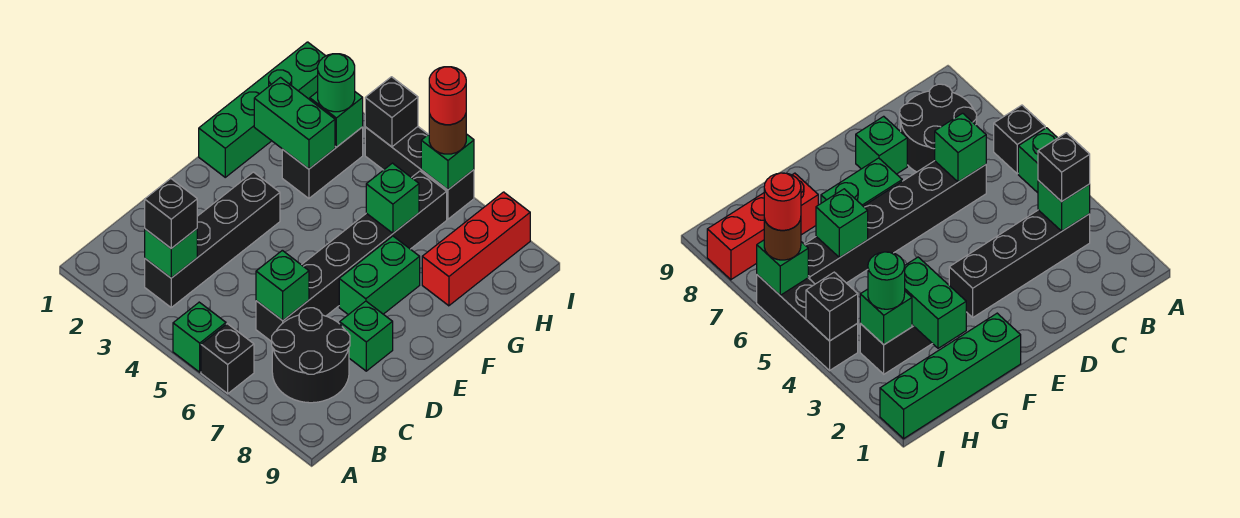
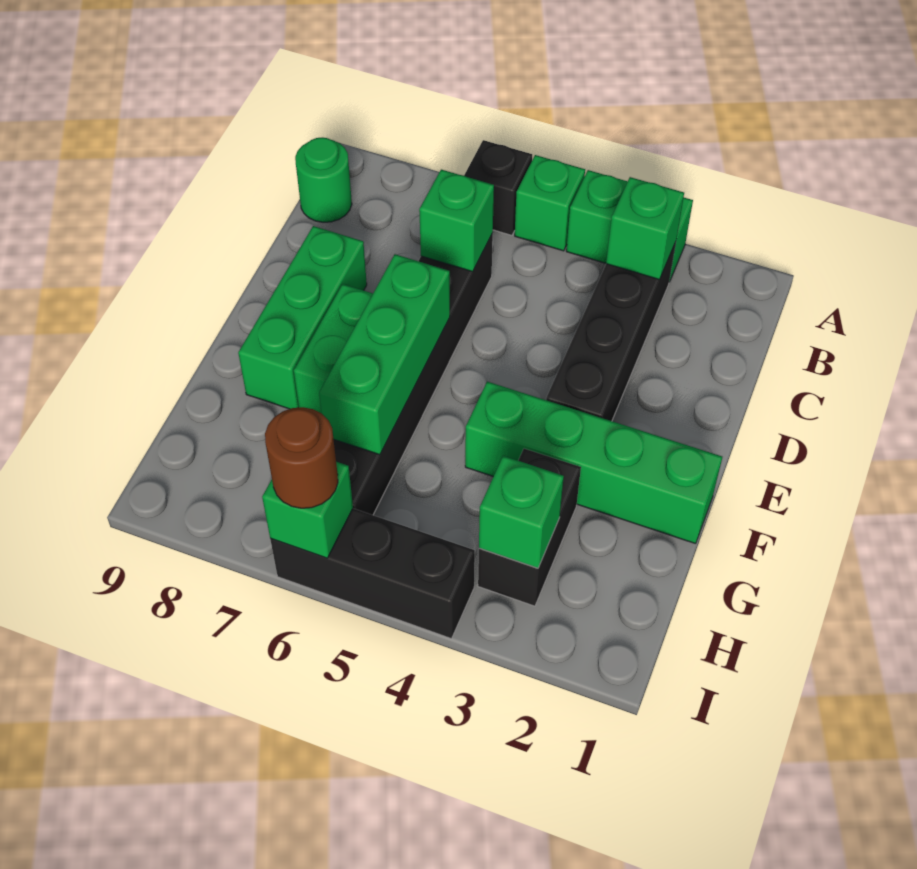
black brick B3 level 3 -> none
black round brick B7:C8 level 1 -> none
green brick D8 level 1 -> green brick D8:F8 level 1
green brick F1:I1 level 1 -> green brick F1:F4 level 1
green brick G2:G3 level 2 -> green brick A3:A4 level 1
green brick G6 level 2 -> green brick E6:G6 level 2
red brick G8:I8 level 1 -> none
green round brick H3 level 3 -> green round brick B9 level 1
black brick I4 level 2 -> none
red round brick I6 level 4 -> none

